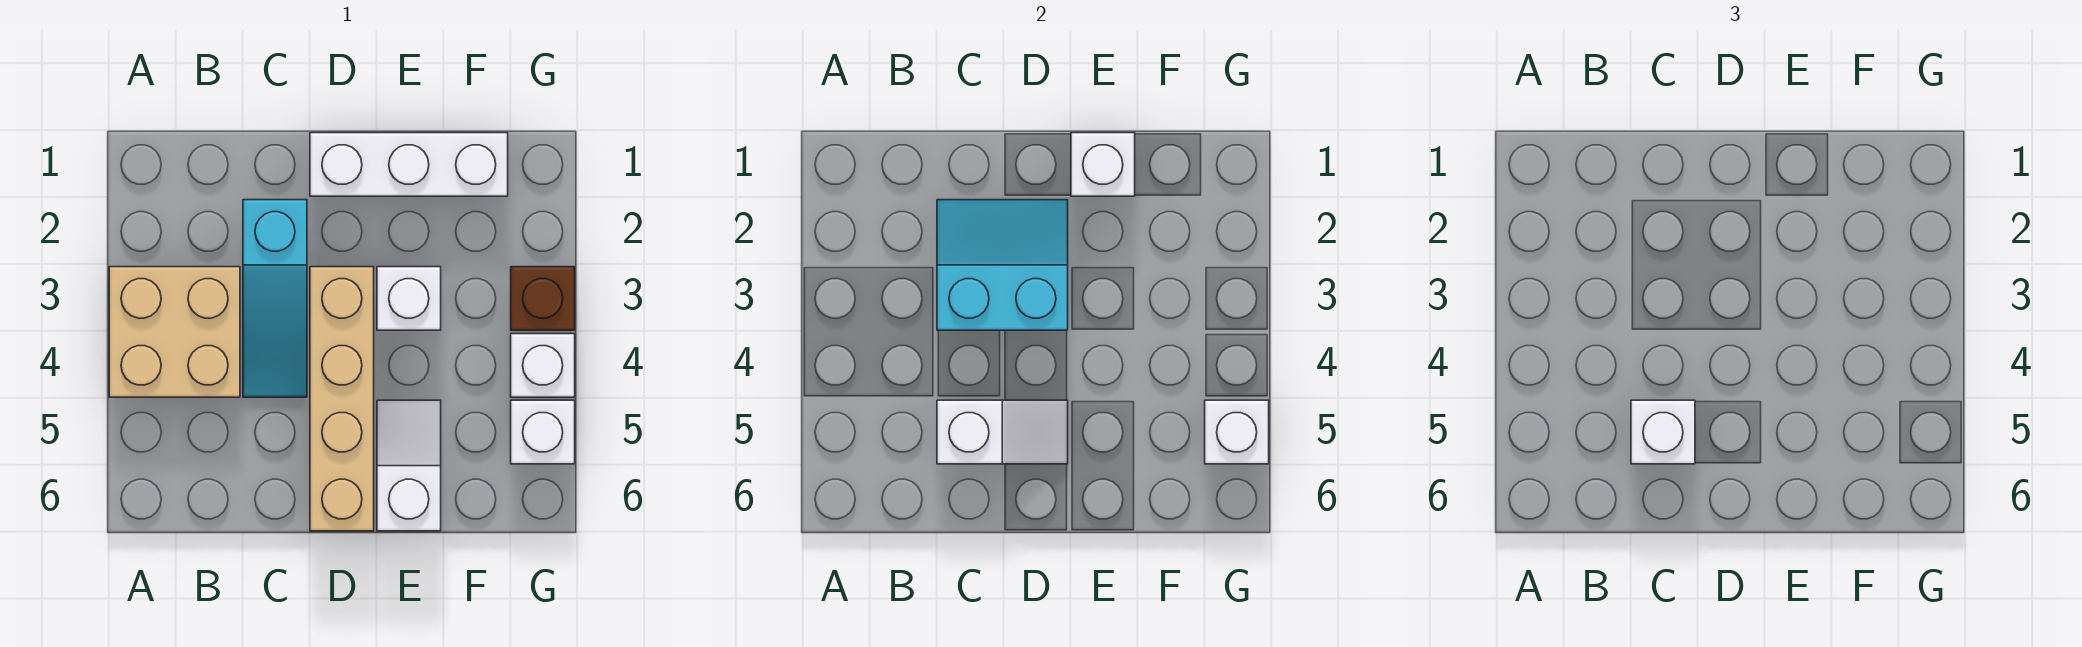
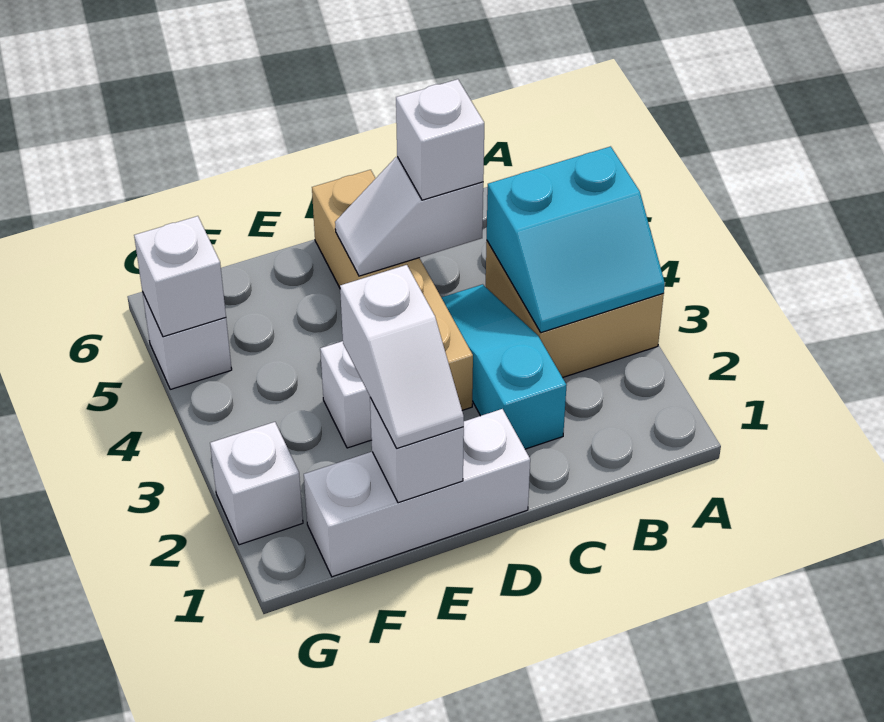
cyan slope C2:D3 level 2 top 3 -> cyan slope A3:B4 level 2 top 4
white slope E5:E6 level 1 top 6 -> white slope E1:E2 level 3 top 2
brown brick G3 level 1 -> none
white brick G4 level 1 -> white brick G2 level 1

